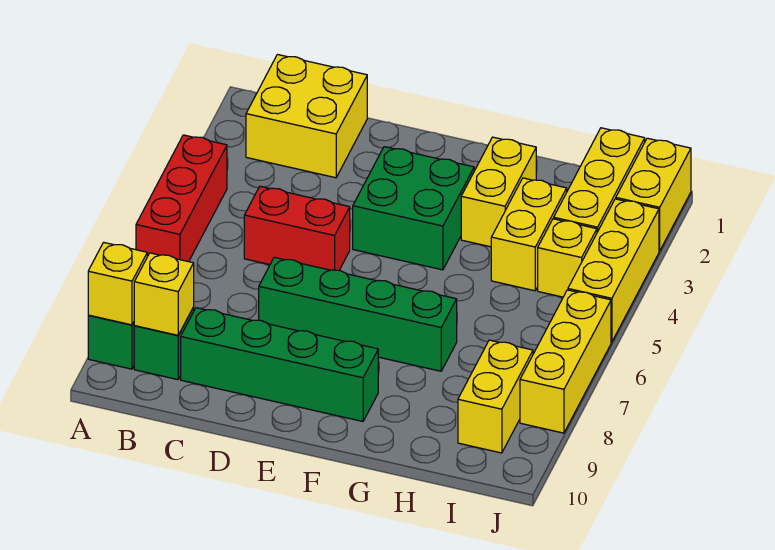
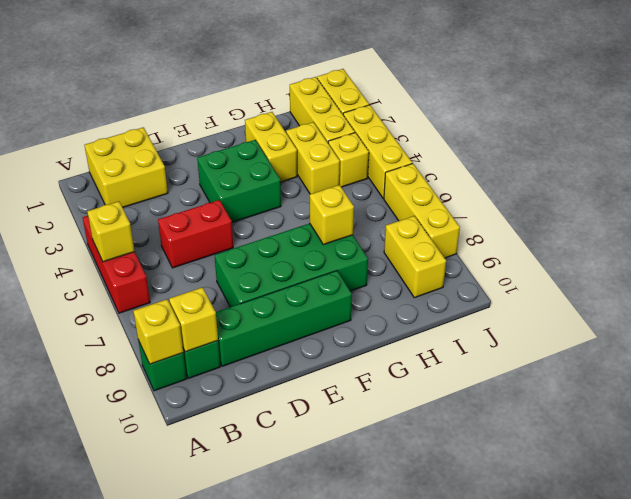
none -> yellow brick A5 level 2
green brick D7:G7 level 1 -> green brick D7:G8 level 1
none -> yellow brick G7 level 2

